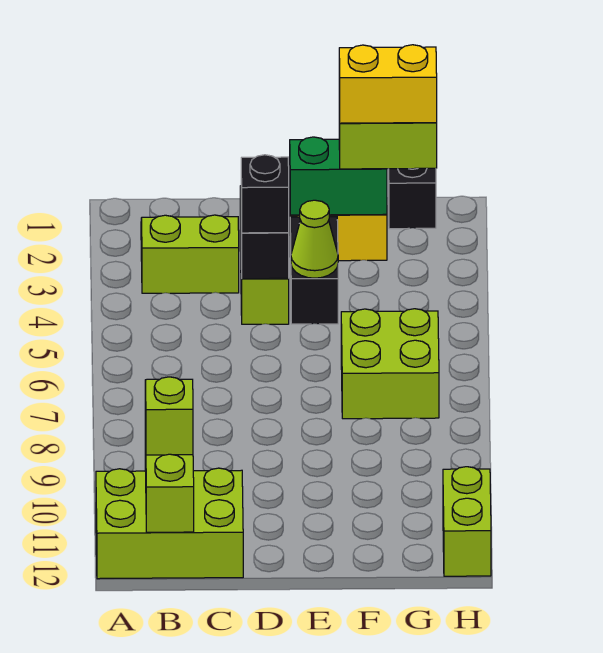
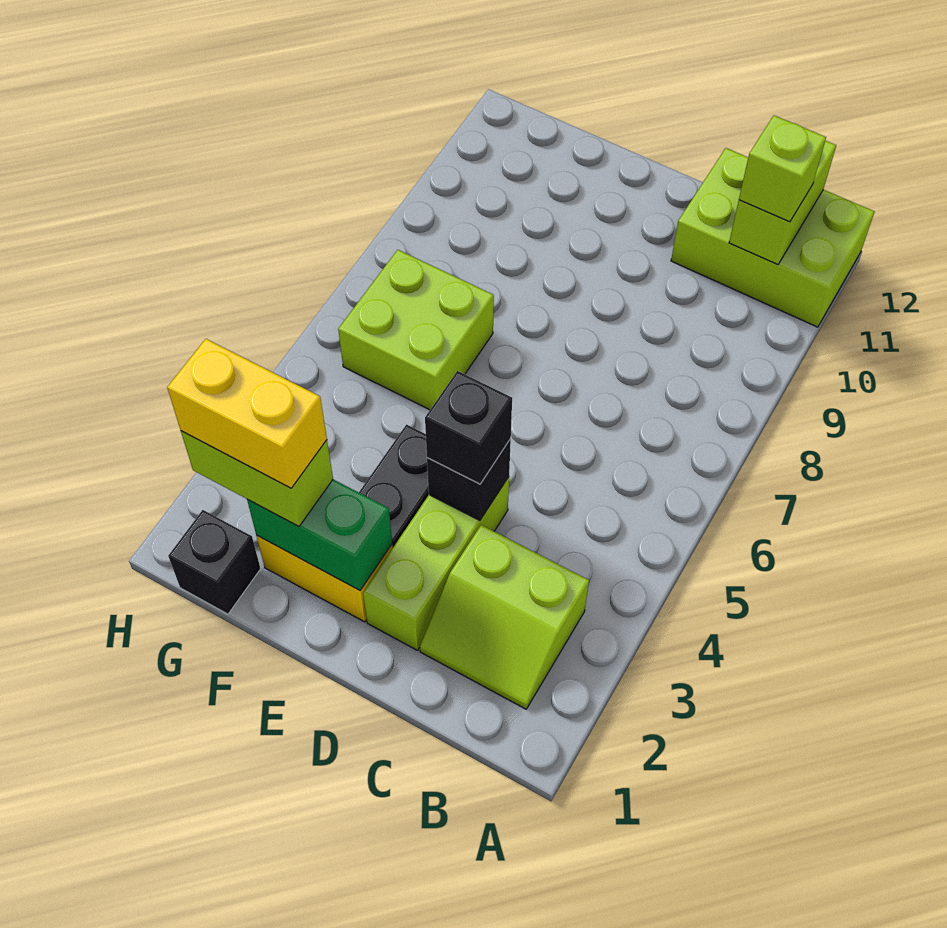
lime cone E4 level 2 -> none
lime brick H11:H12 level 1 -> none

